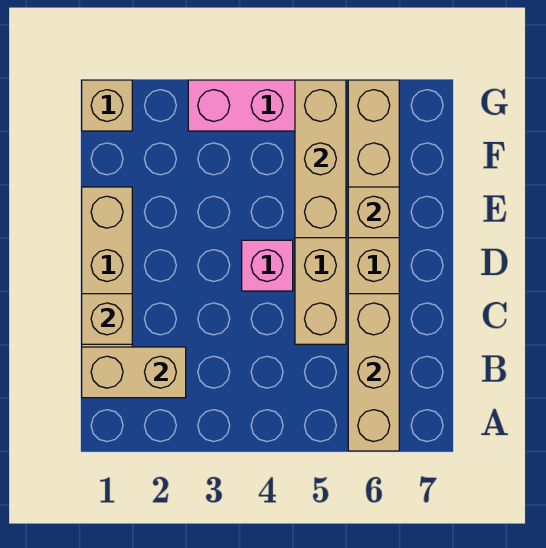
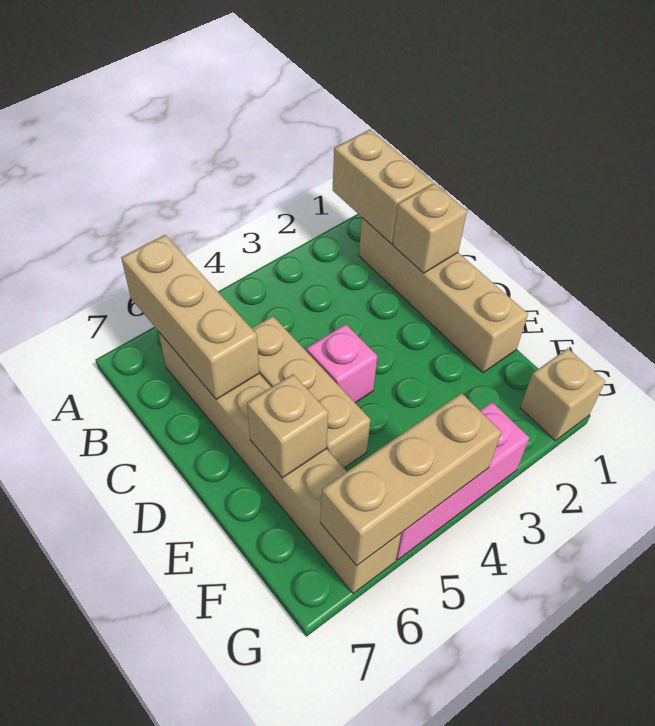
tan brick B1:B2 level 2 -> tan brick A1:B1 level 2
tan brick E5:G5 level 2 -> tan brick G4:G6 level 2

